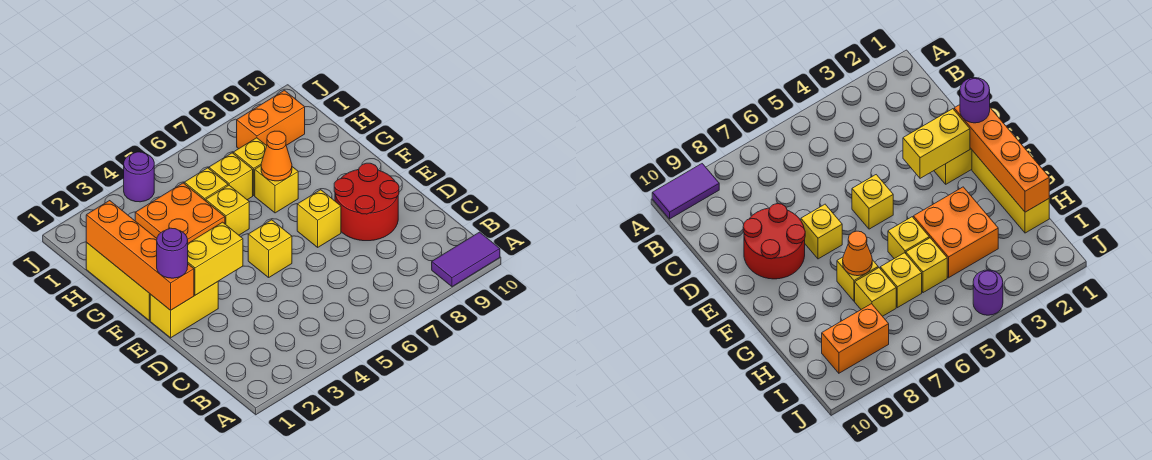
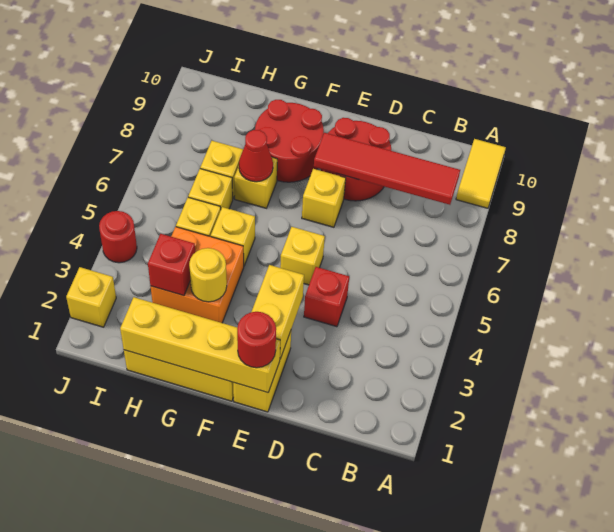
purple tile A9:A10 level 1 -> yellow tile A9:A10 level 1
none -> red tile B8:E8 level 2
none -> red brick D4 level 1
orange brick E1:H1 level 2 -> yellow brick E1:H1 level 2
purple round brick E1 level 3 -> red round brick E1 level 3
none -> red round brick F8:G9 level 1
none -> yellow round brick G3 level 2
orange cone G7 level 2 -> red cone G7 level 2
none -> red brick H3 level 2
orange brick I8:I9 level 1 -> none
none -> yellow brick J2 level 1
purple round brick J4 level 1 -> red round brick J4 level 1

